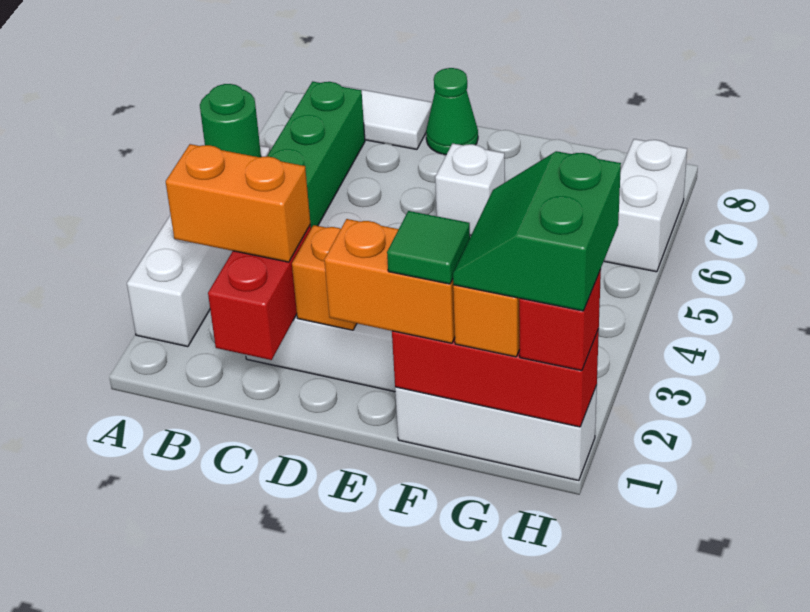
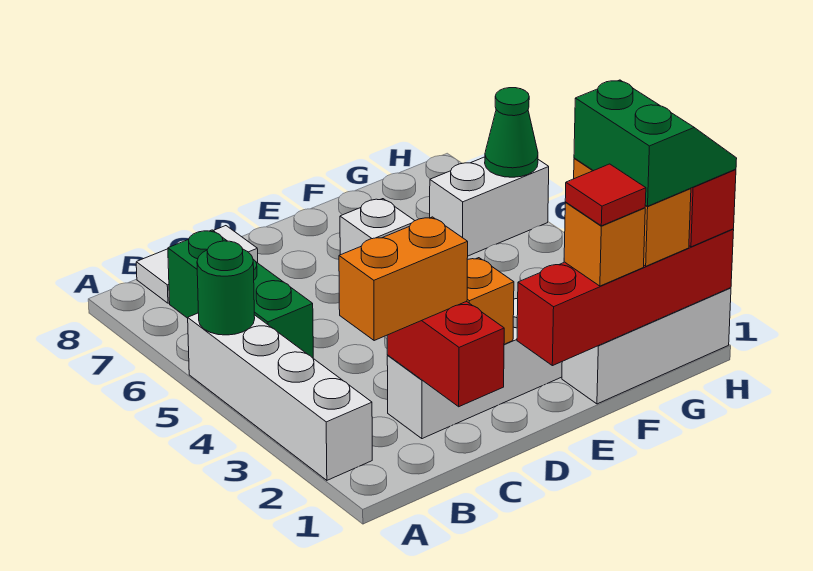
green cone D8 level 1 -> green cone H6 level 2
orange brick E1:F1 level 3 -> orange brick F1 level 3
red brick F1:H1 level 2 -> red brick E1:H1 level 2
green tile F1 level 4 -> red tile F1 level 4
green slope G1:H2 level 4 top H -> green slope G1:H2 level 4 top G
white brick H6:H7 level 1 -> white brick G6:H6 level 1

